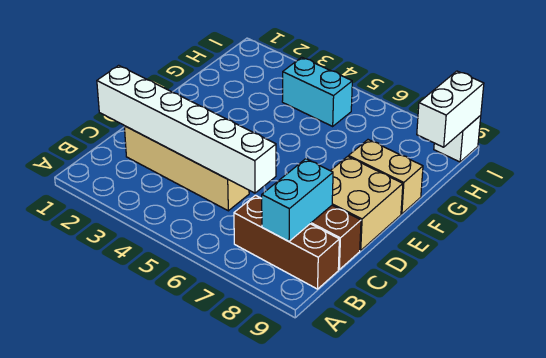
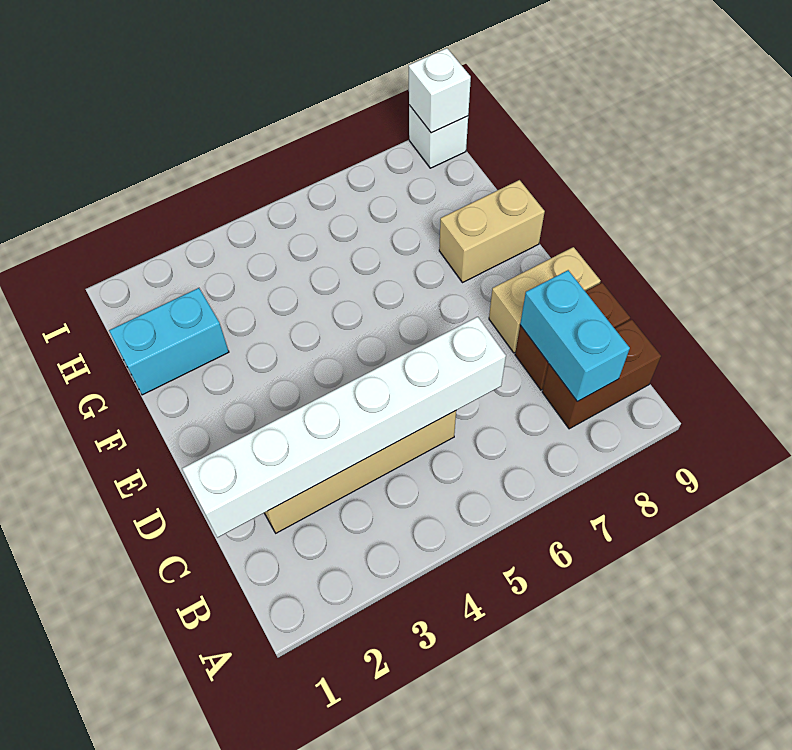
brown brick B7:B9 level 1 -> brown brick B8:B9 level 1
tan brick D8:E9 level 1 -> tan brick D8:D9 level 1
cyan brick H4:H5 level 1 -> cyan brick G1:G2 level 1
white brick H9:I9 level 2 -> white brick I9 level 2

